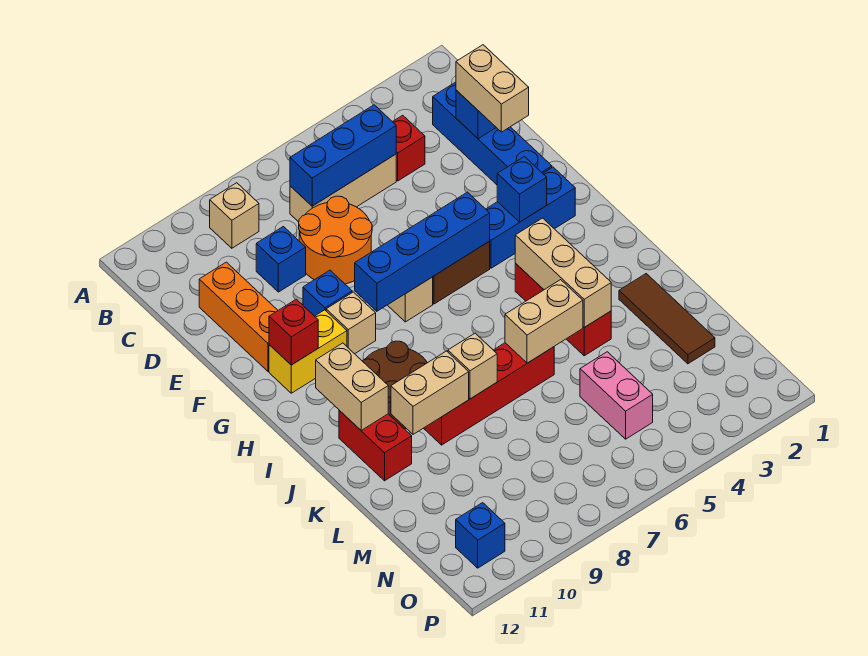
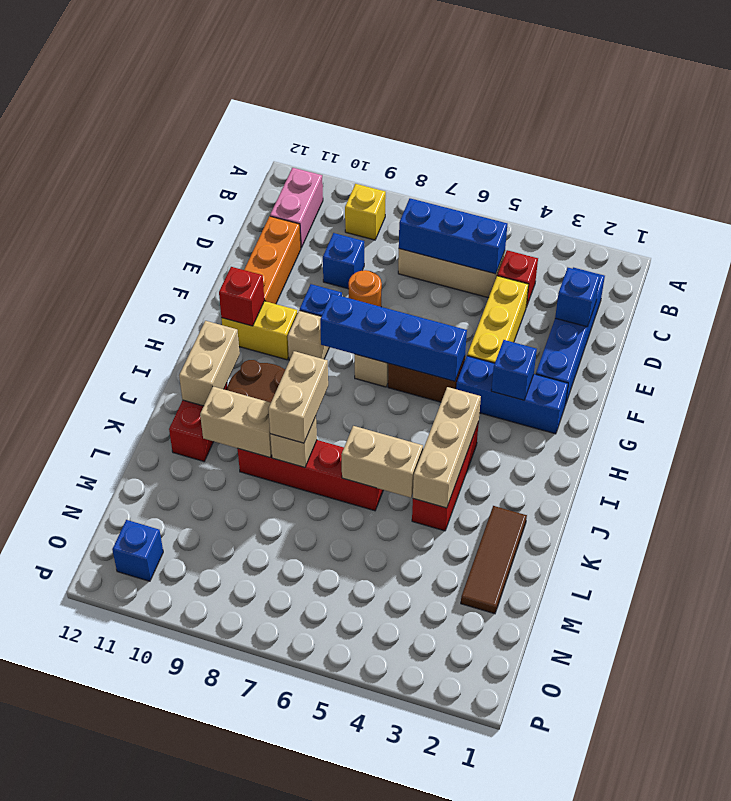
tan brick B9 level 1 -> yellow brick B9 level 1
tan brick D2:E2 level 3 -> tan brick J8:K8 level 3
none -> yellow brick D4:F4 level 1
orange round brick D7:E8 level 1 -> orange round brick E8 level 1
pink brick M5:N5 level 1 -> pink brick B11:C11 level 1

